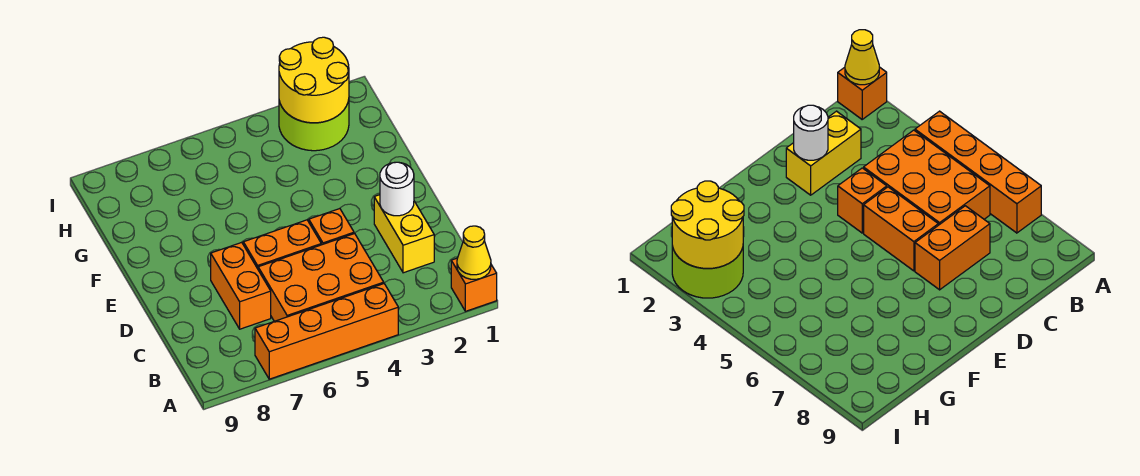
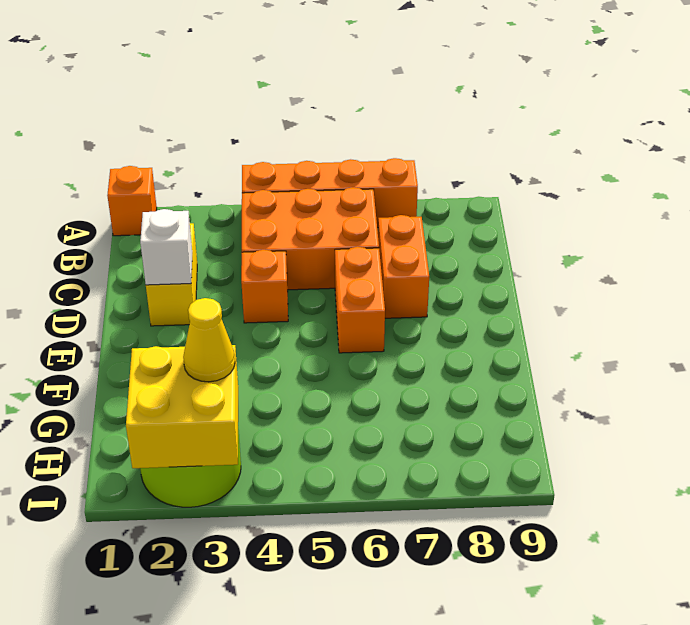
yellow cone A1 level 2 -> yellow cone H3 level 3
white round brick D2 level 2 -> white brick D2 level 2
orange brick D5:D6 level 1 -> orange brick D6:E6 level 1
yellow round brick H2:I3 level 2 -> yellow brick H2:I3 level 2

